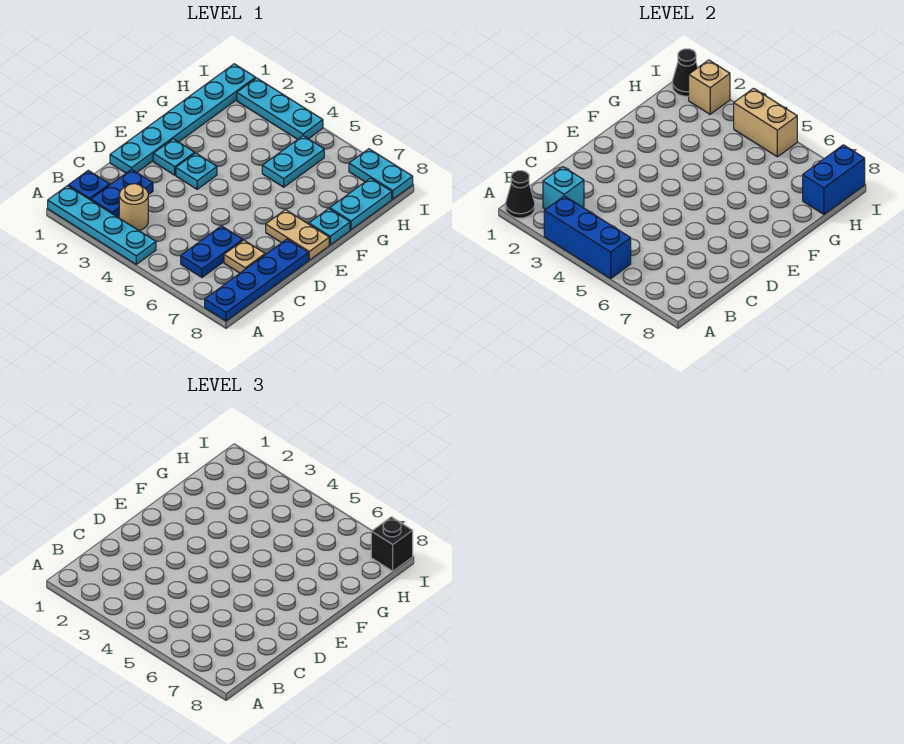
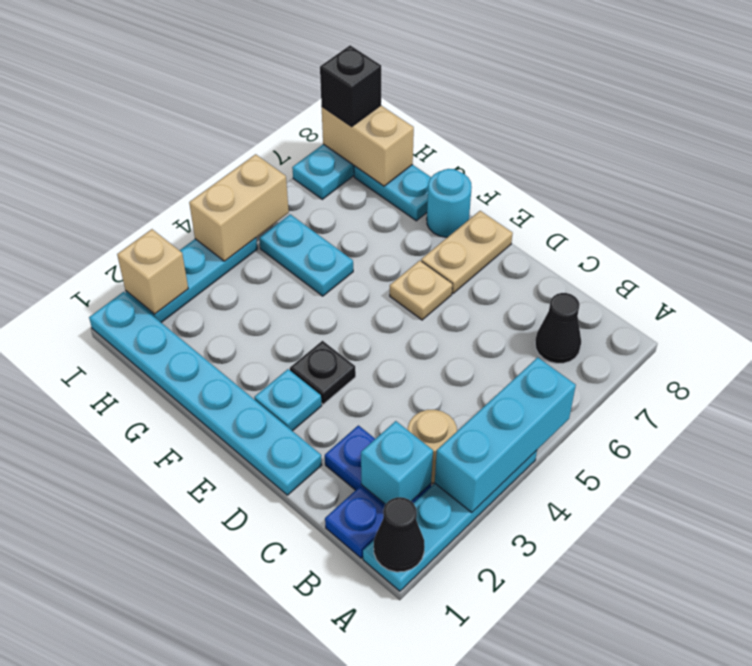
blue brick A3:A5 level 2 -> cyan brick A3:A5 level 2
blue plate A8:D8 level 1 -> none
blue plate B6:C6 level 1 -> none
tan plate C7 level 1 -> tan plate E6 level 1
cyan plate E3 level 1 -> black plate E3 level 1
cyan plate F8 level 1 -> cyan round brick F8 level 1
blue brick H8:I8 level 2 -> tan brick H8:I8 level 2
black cone I1 level 2 -> black cone B7 level 1

